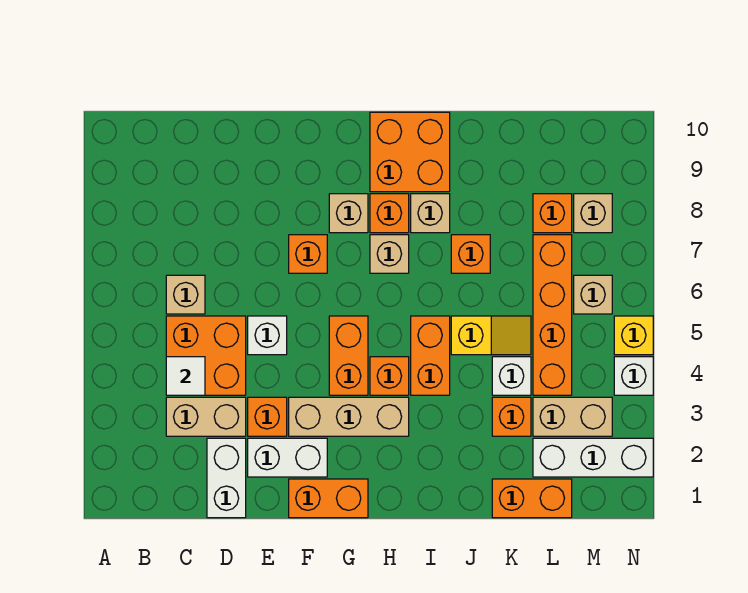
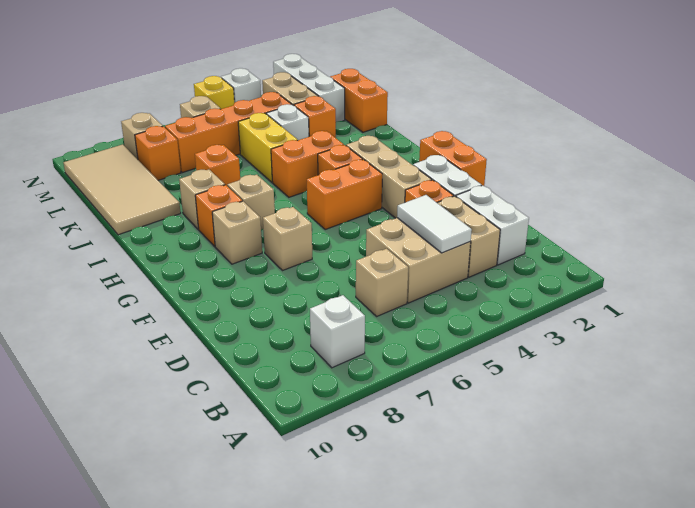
orange brick C4:D5 level 1 -> tan brick C4:D5 level 1
white tile C4 level 2 -> white tile C4:D4 level 2
white brick D1:D2 level 1 -> white brick C2:D2 level 1
white brick E5 level 1 -> white brick B8 level 1
orange brick F7 level 1 -> tan brick F7 level 1
orange brick H9:I10 level 1 -> none
yellow slope J5:K5 level 1 top J -> yellow brick J5:K5 level 1
none -> tan tile J9:M10 level 1

